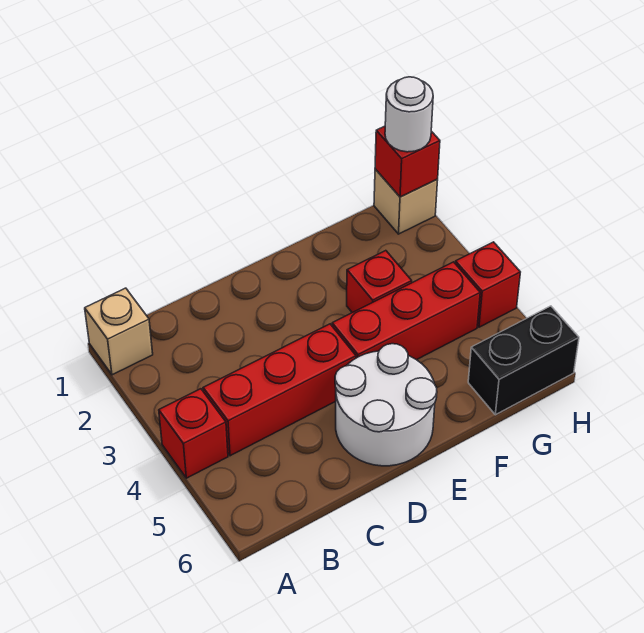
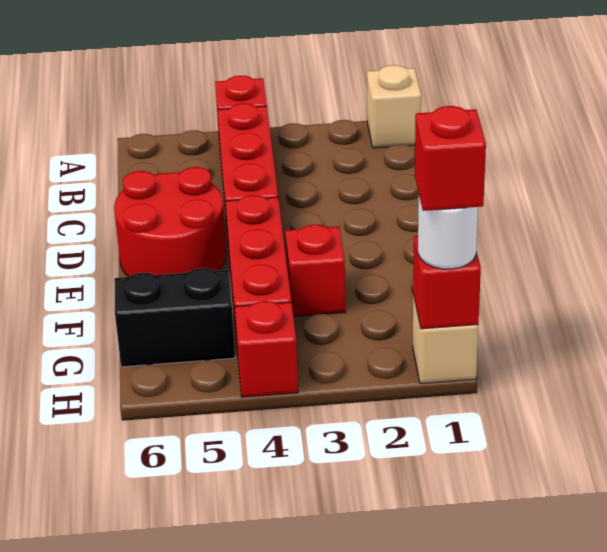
white round brick D5:E6 level 1 -> red round brick D5:E6 level 1
black brick G6:H6 level 1 -> black brick G5:G6 level 1
none -> red brick H1 level 4

